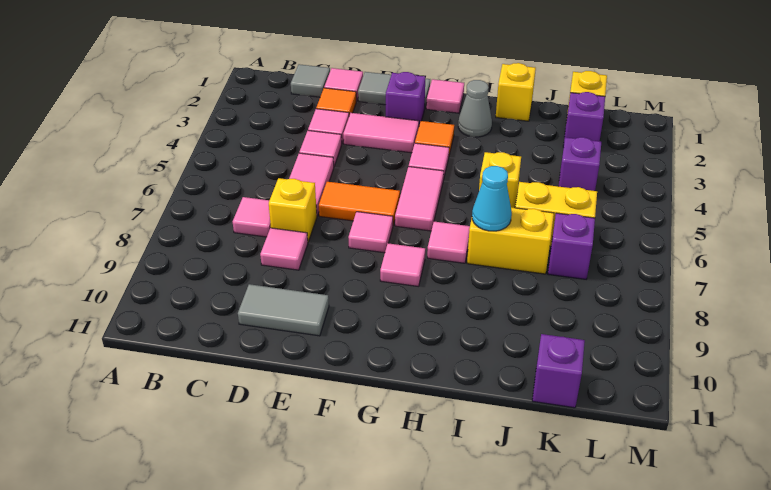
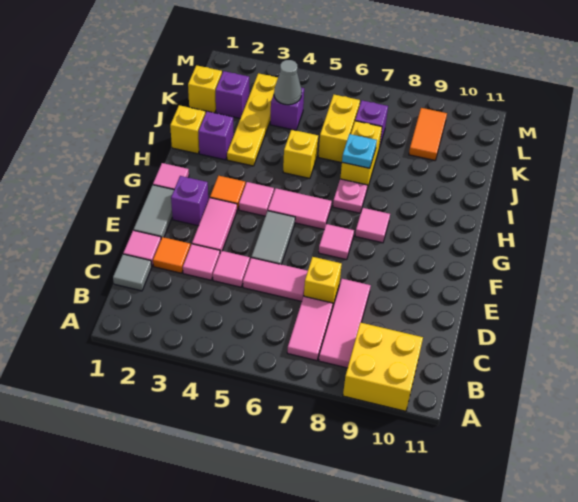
none -> yellow brick A9:B10 level 1
pink tile C7 level 1 -> pink tile B7:C7 level 1
pink tile D8 level 1 -> pink tile B8:D8 level 1
grey tile D10:E10 level 1 -> grey tile E5:F5 level 1
orange tile E6:F6 level 1 -> orange tile K9:L9 level 1
grey cone H2 level 1 -> grey cone K4 level 2
pink tile H7 level 1 -> pink plate H7 level 1
none -> yellow plate I3:L3 level 1
cyan cone I7 level 2 -> cyan plate I7 level 2
purple brick K11 level 1 -> purple brick I2 level 1

